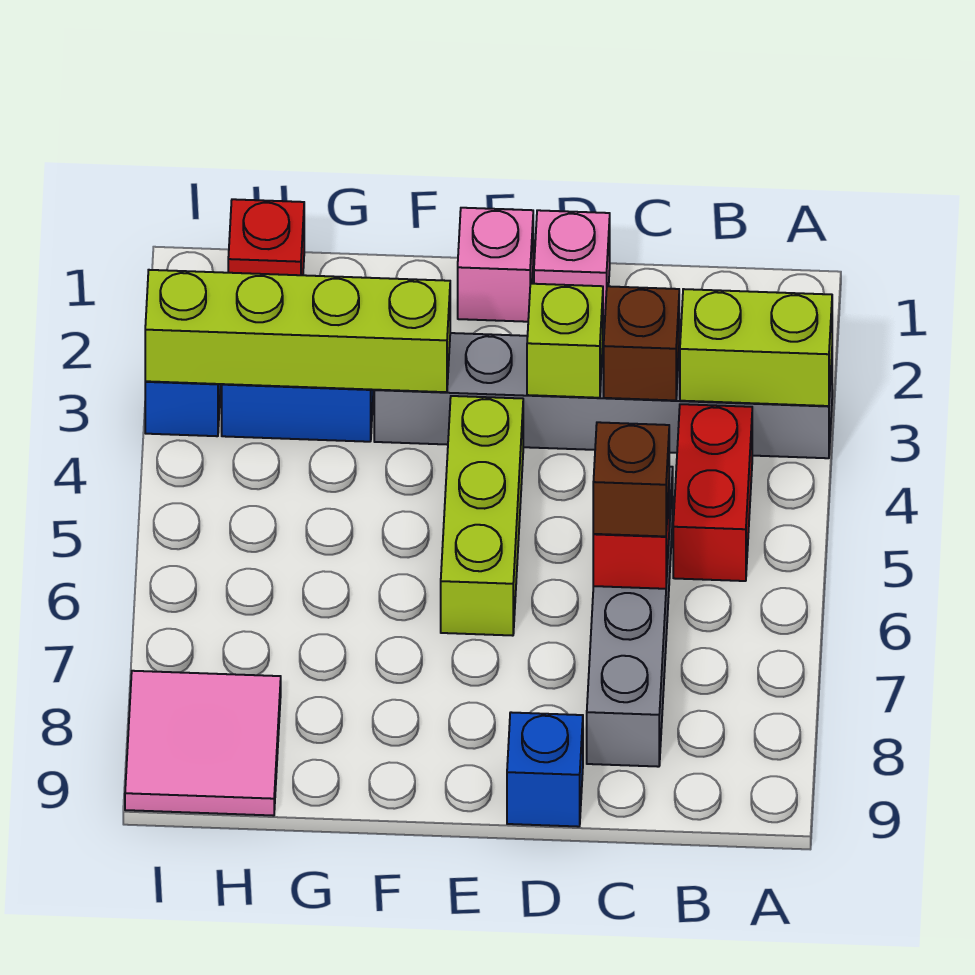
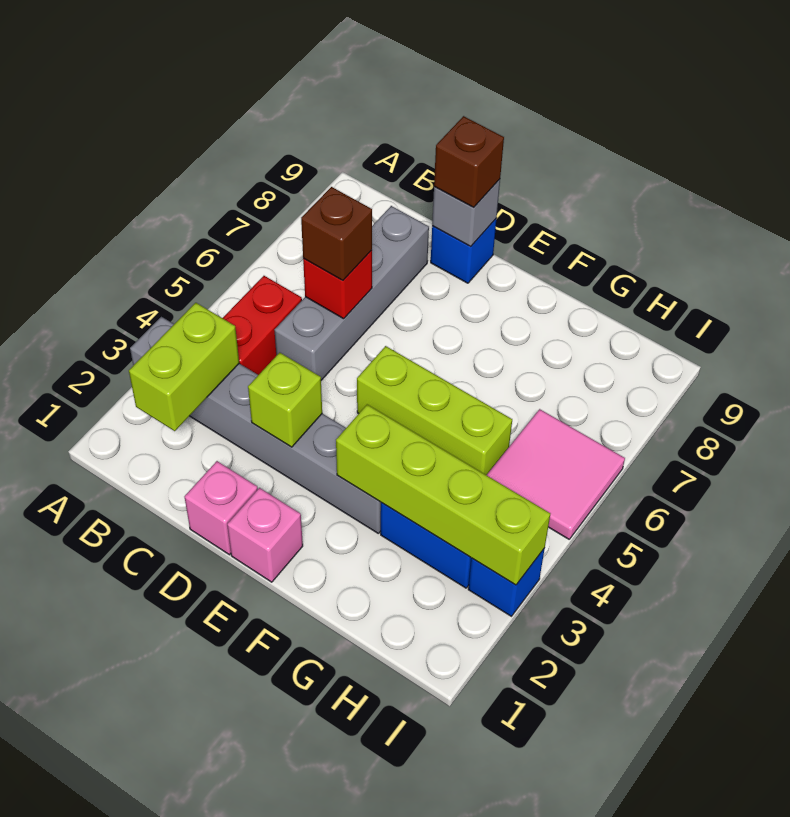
lime brick A3:B3 level 2 -> lime brick B2:B3 level 2
brown brick C3 level 2 -> brown brick D9 level 3
none -> grey brick D9 level 2
lime brick E4:E6 level 1 -> lime brick E5:G5 level 1
red brick H1 level 1 -> none
pink tile H8:I9 level 1 -> pink tile H5:I6 level 1

